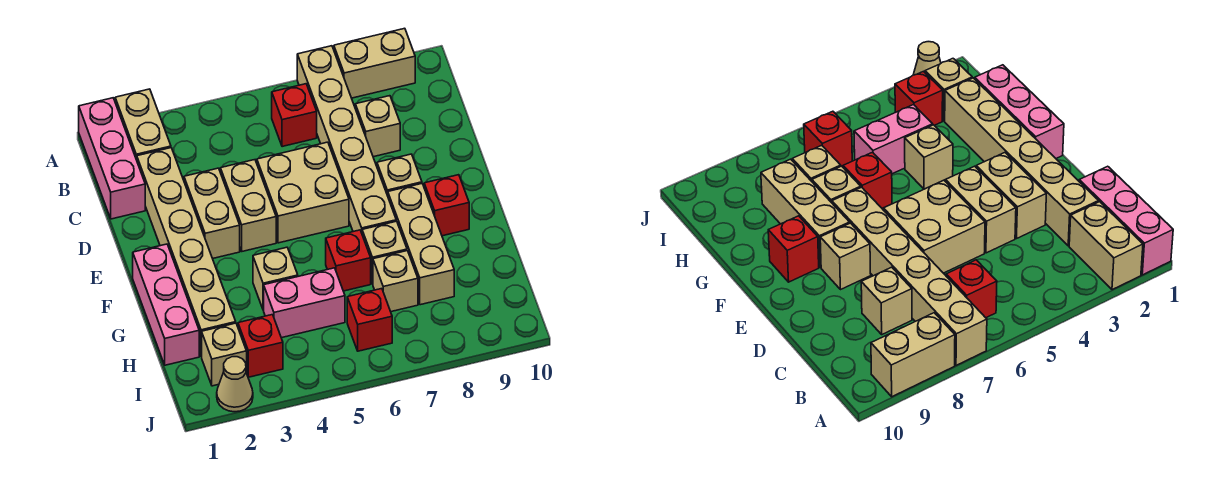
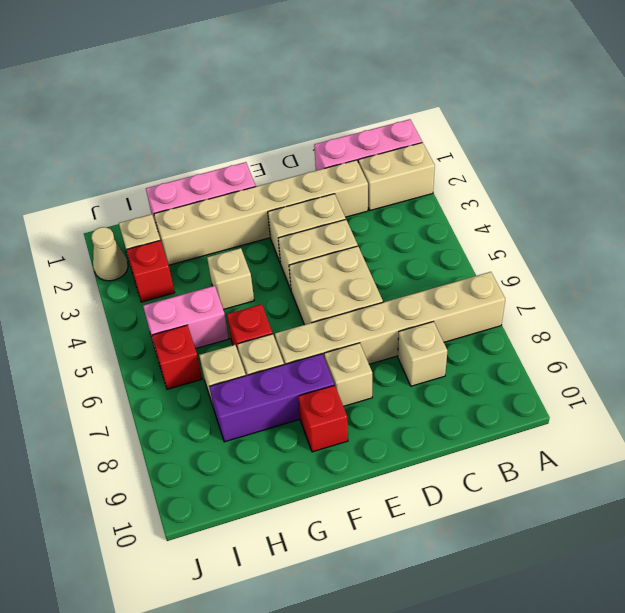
tan brick A8:A9 level 1 -> none
red brick B6 level 1 -> none
tan brick F8:H8 level 1 -> purple brick F8:H8 level 1
pink brick H4:H5 level 1 -> pink brick H5:I5 level 1

